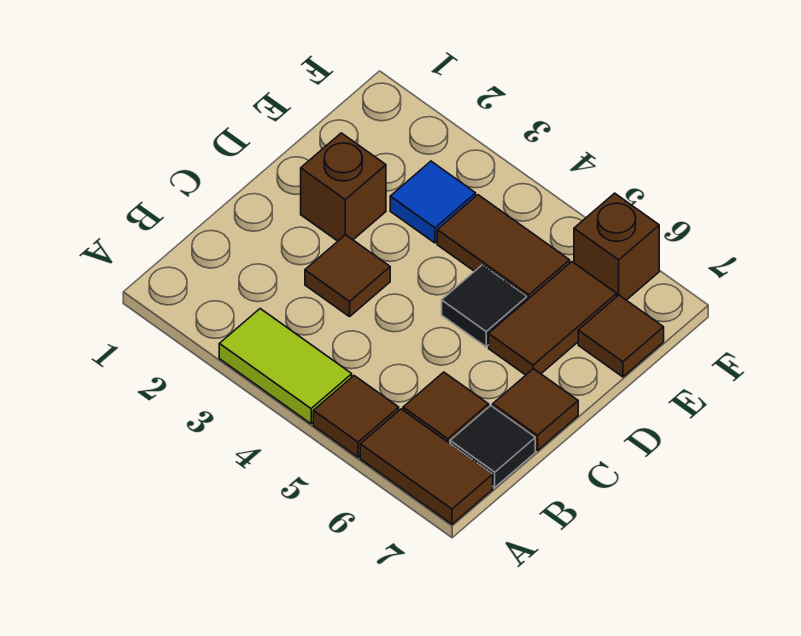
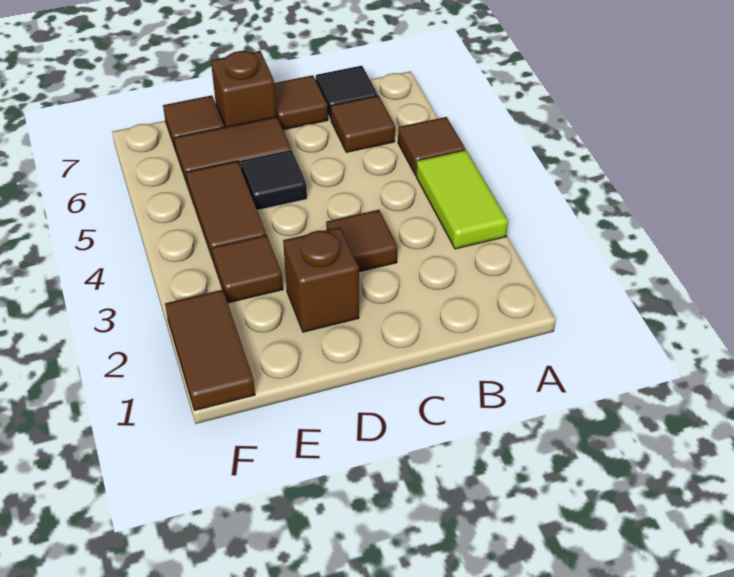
brown tile A6:A7 level 1 -> brown tile F1:F2 level 1
blue tile E3 level 1 -> brown tile E3 level 1
brown brick F6 level 1 -> brown brick D7 level 1

